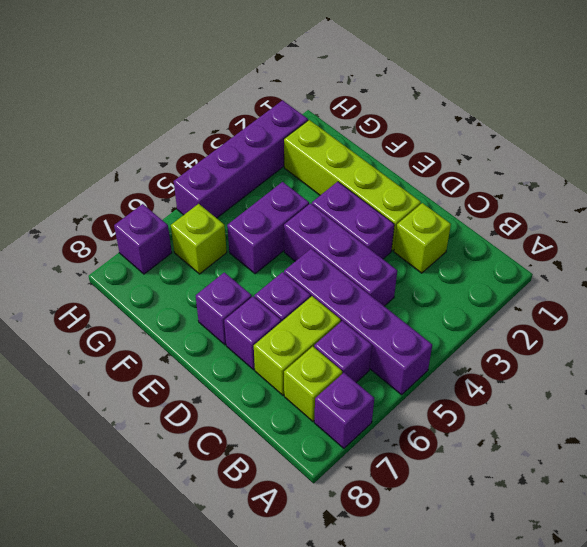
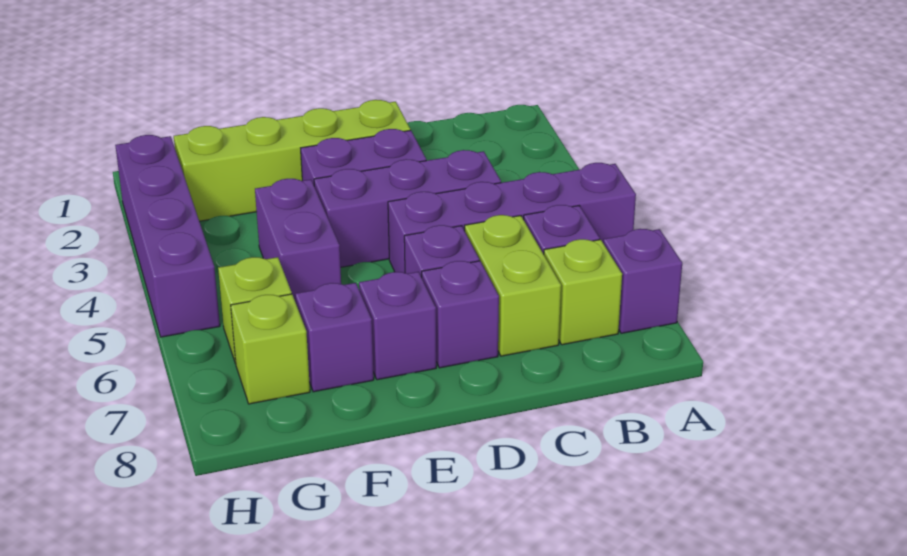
lime brick C2 level 1 -> lime brick G7 level 1
purple brick H7 level 1 -> purple brick F7 level 1

